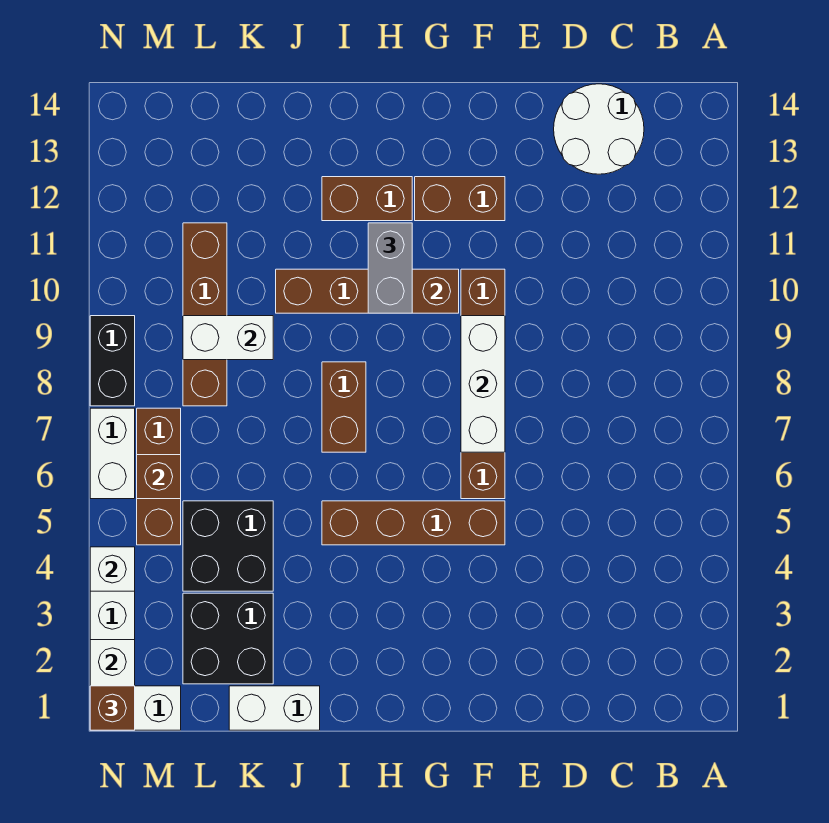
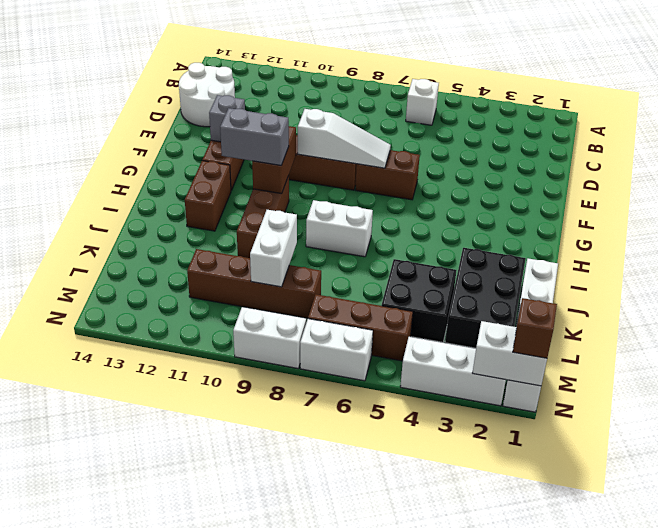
brown brick F5:I5 level 1 -> none
white brick F7:F9 level 2 -> white slope F7:F9 level 2 top 9
none -> grey brick F12 level 2
brown brick I7:I8 level 1 -> white brick I7:I8 level 1
black brick K2:L3 level 1 -> black brick J2:L3 level 1
brown brick M6 level 2 -> none
white brick N4 level 2 -> white brick B6 level 1
black brick N8:N9 level 1 -> white brick N8:N9 level 1

